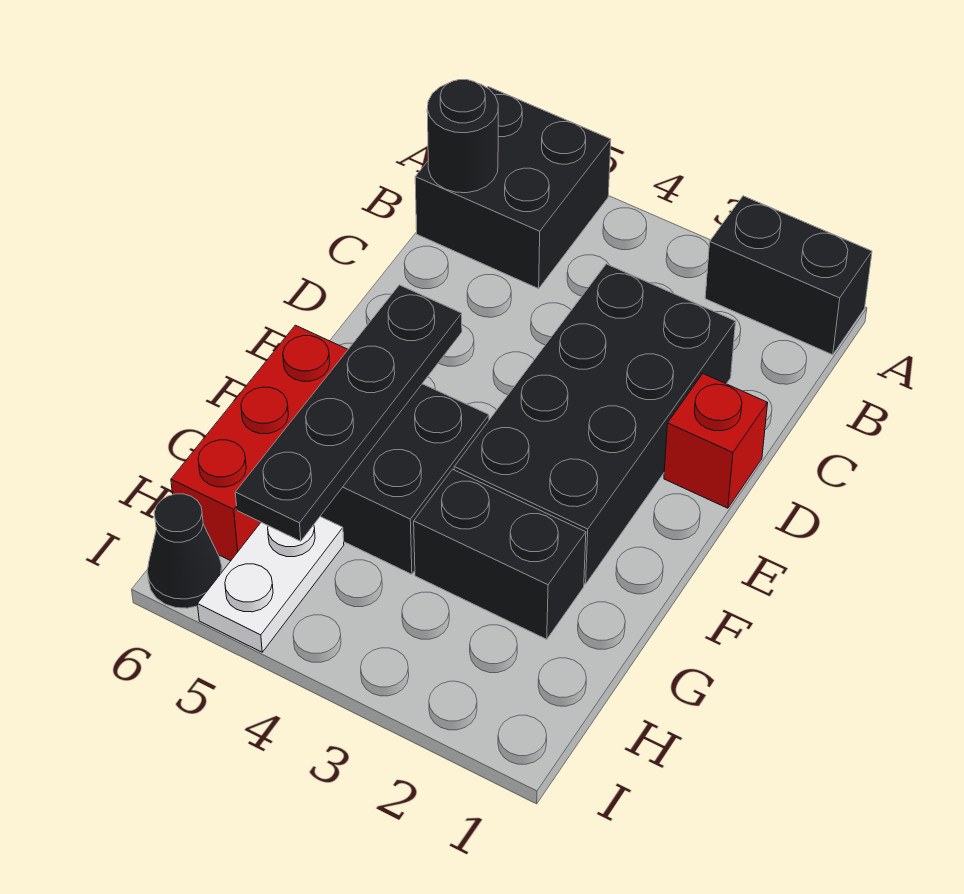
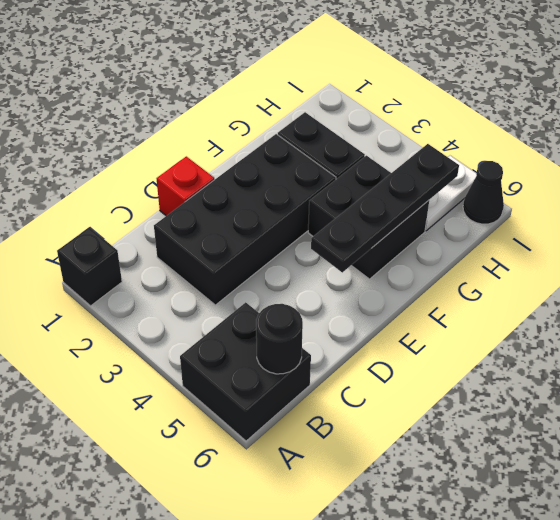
black brick A1:A2 level 1 -> black brick A1 level 1
red brick F6:H6 level 1 -> none

